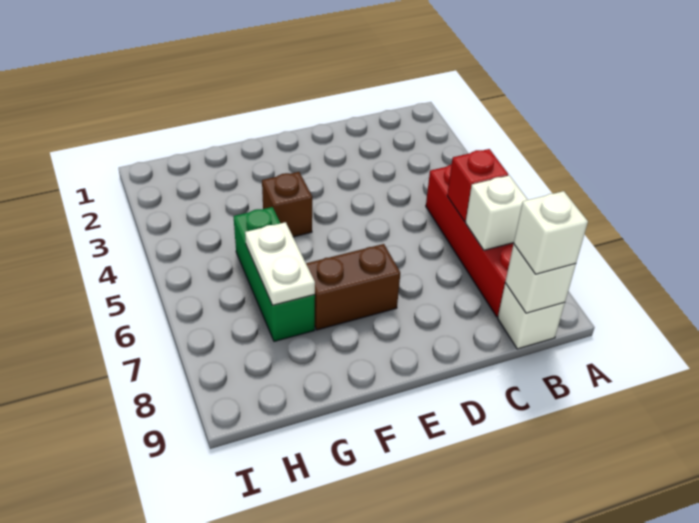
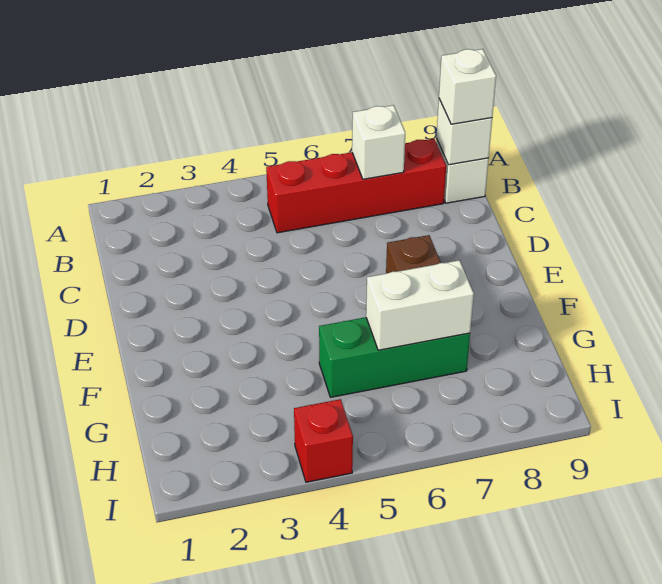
red brick B6 level 2 -> red brick I4 level 1
brown brick F4 level 1 -> none
white plate G6:G7 level 2 -> white brick G6:G7 level 2

